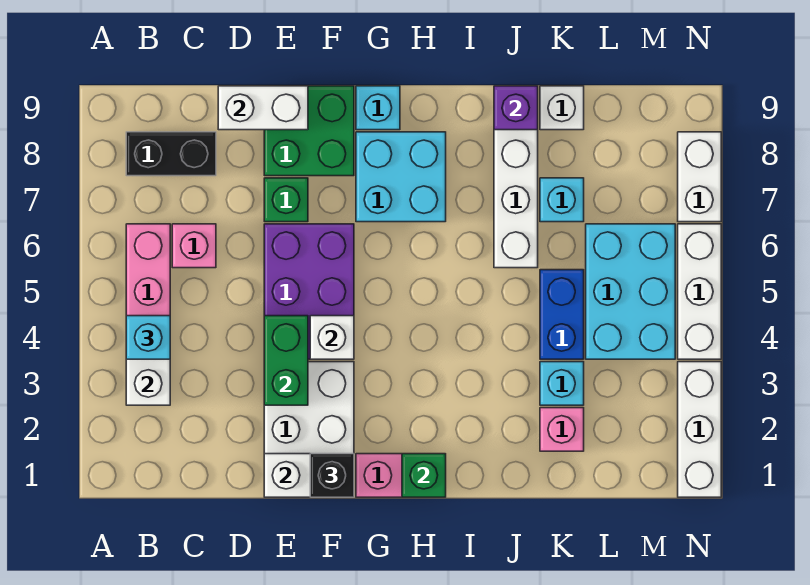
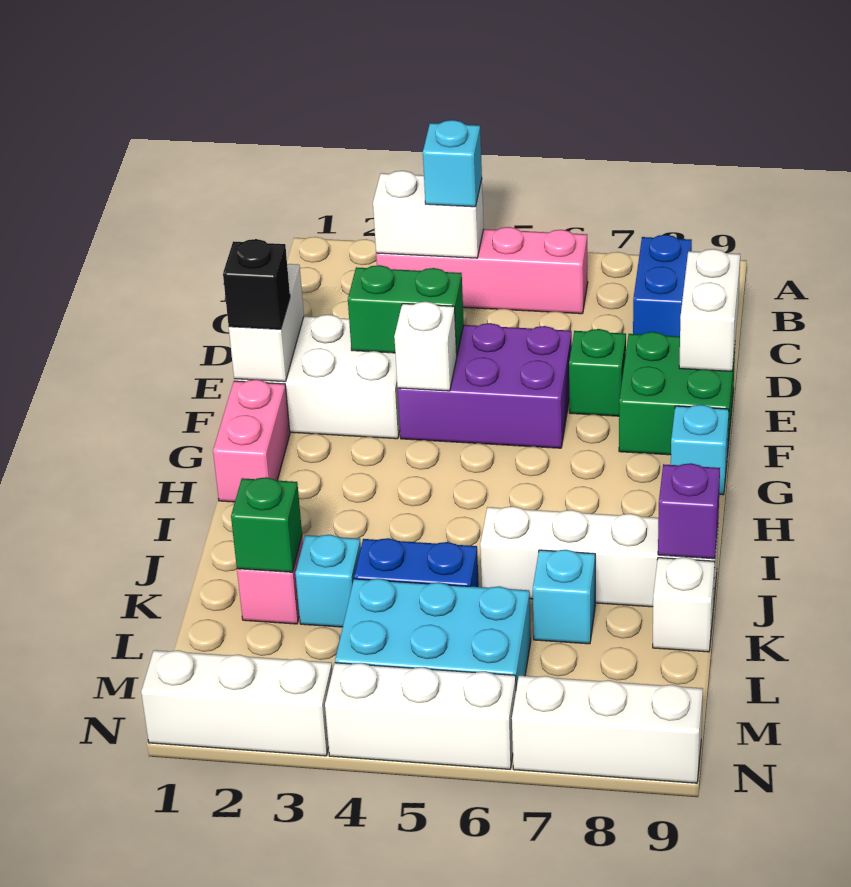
black brick B8:C8 level 1 -> blue brick B8:C8 level 1
pink brick C6 level 1 -> none
cyan brick G7:H8 level 1 -> none
green brick H1 level 2 -> green brick K2 level 2
white brick N7:N8 level 1 -> white brick N7:N9 level 1

